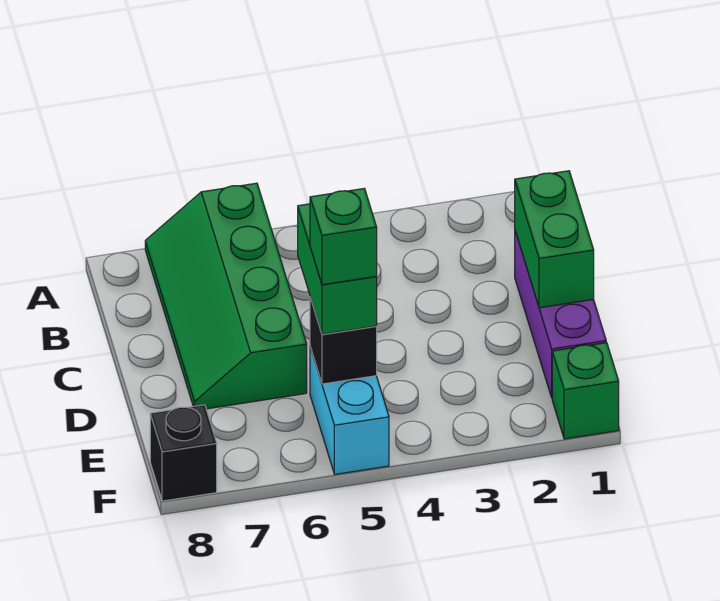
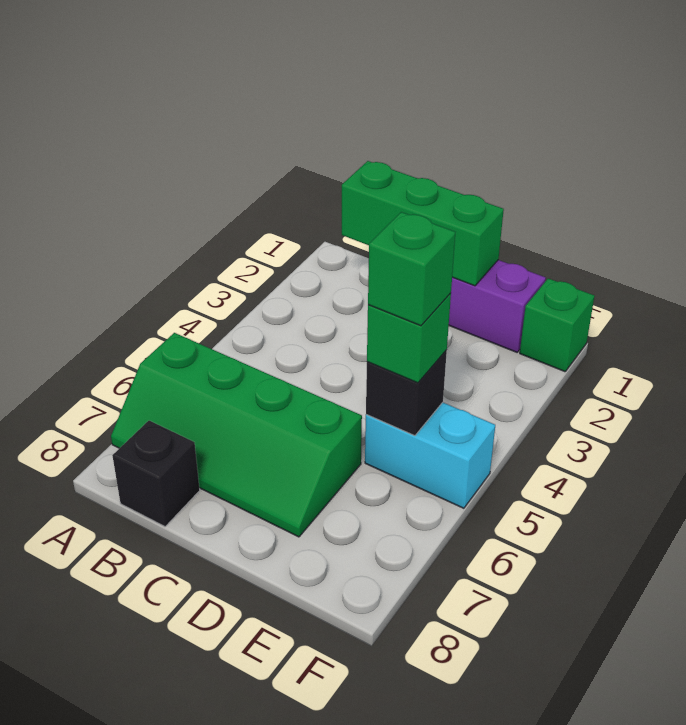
green brick C1:D1 level 2 -> green brick B1:D1 level 2
green brick D5:E5 level 3 -> green brick E5 level 3
black brick F8 level 1 -> black brick B8 level 1

